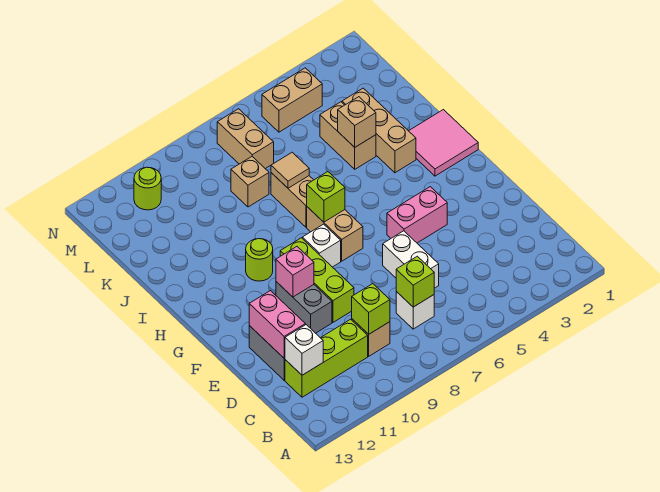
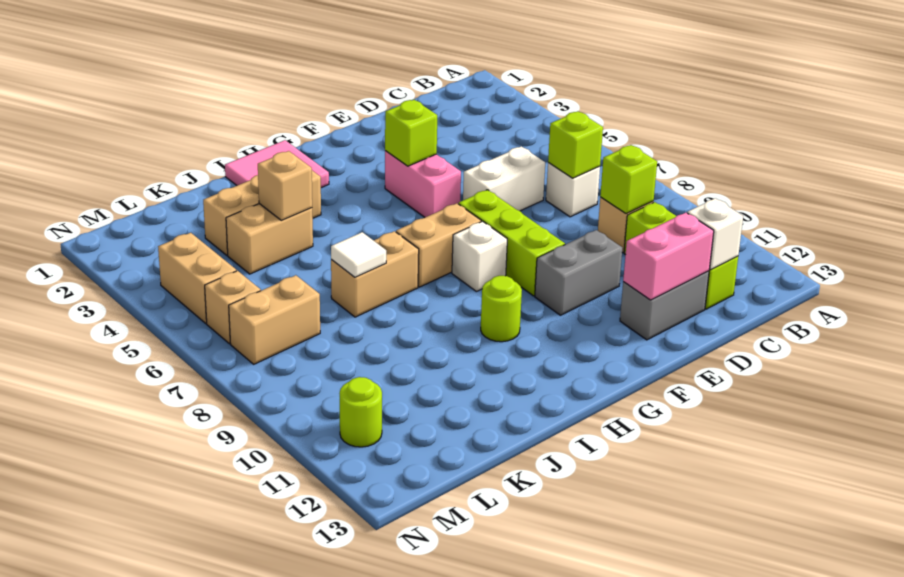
lime brick E9:G9 level 1 -> lime brick F7:F9 level 1
pink brick F10 level 2 -> none
lime brick H7 level 2 -> lime brick F4 level 2
tan tile J7 level 2 -> white tile J7 level 2
tan brick K8 level 1 -> tan brick M6 level 1

